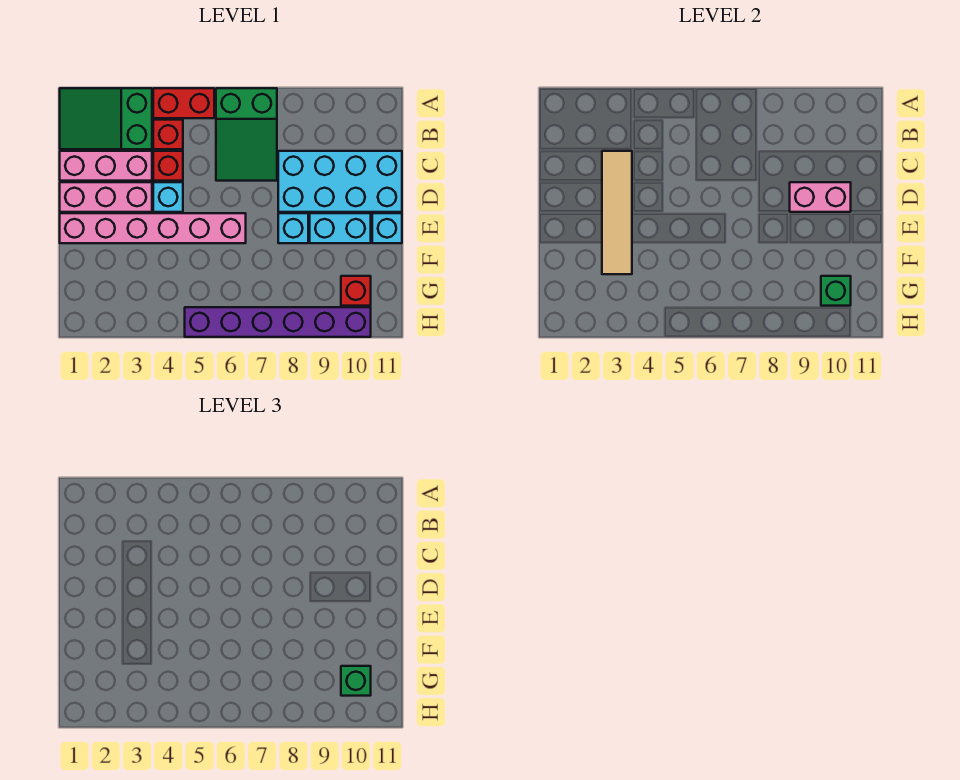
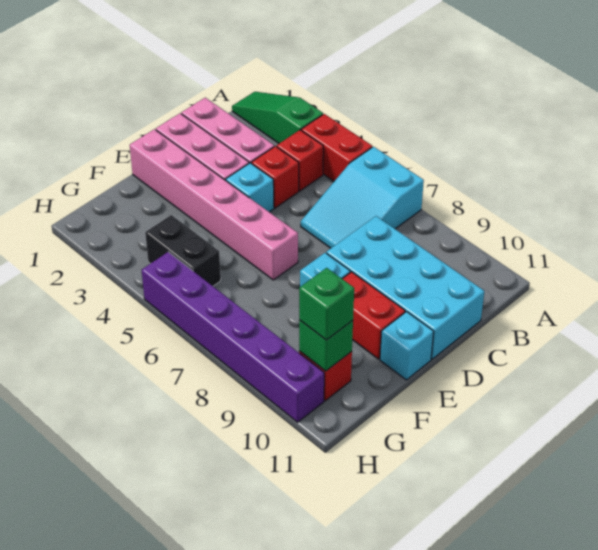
green slope A1:B3 level 1 top 3 -> green slope A1:A3 level 1 top 3
green slope A6:C7 level 1 top A -> cyan slope A6:C7 level 1 top A
tan tile C3:F3 level 2 -> none
pink brick D9:D10 level 2 -> none
cyan brick E9:E10 level 1 -> red brick E9:E10 level 1
none -> black brick G4:G5 level 1

